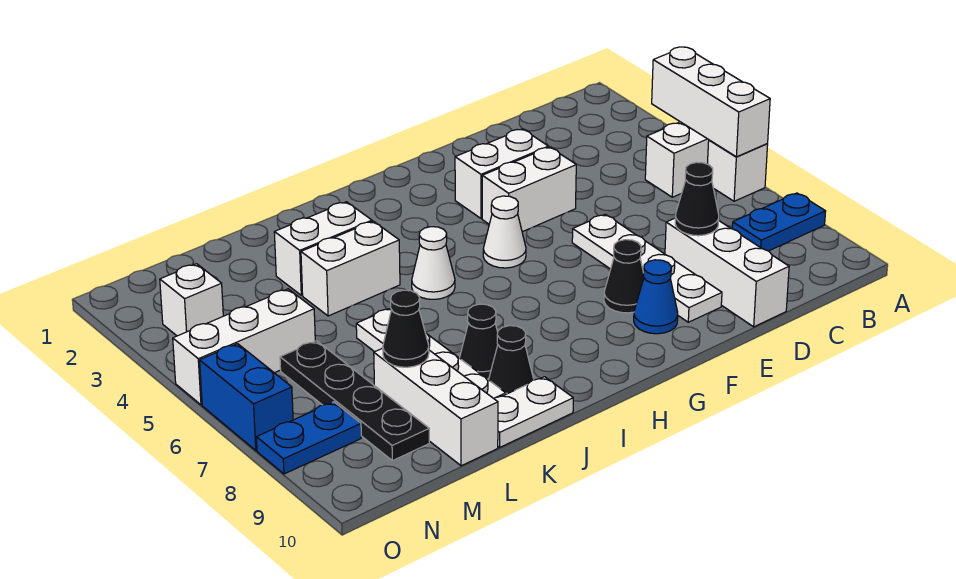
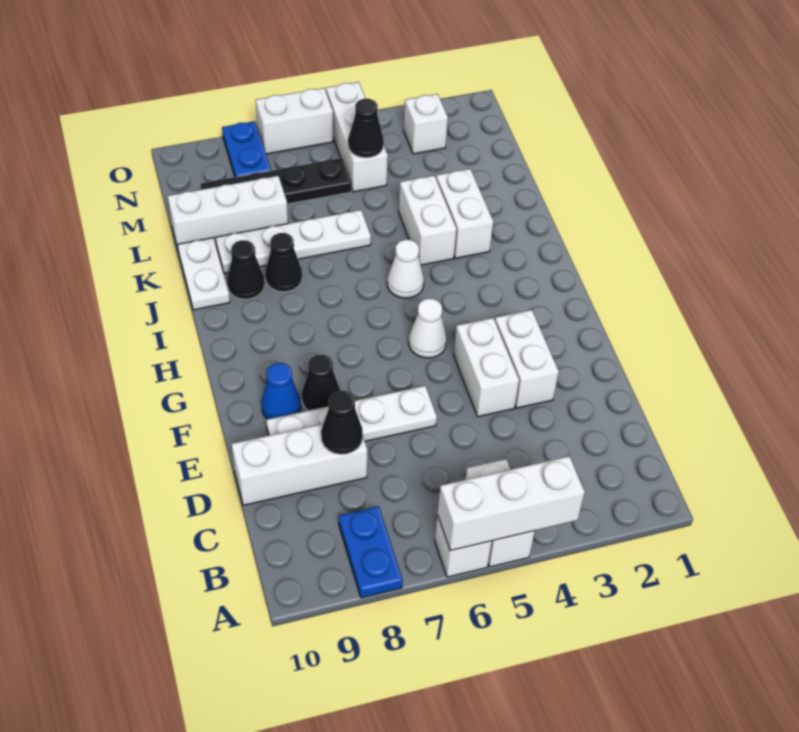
black cone L8 level 2 -> black cone M5 level 2
blue brick O6:O7 level 1 -> white brick O6:O7 level 1

